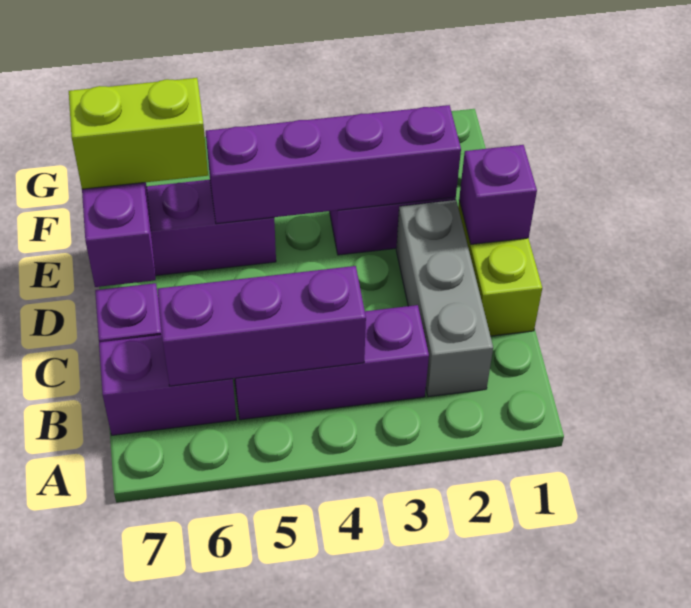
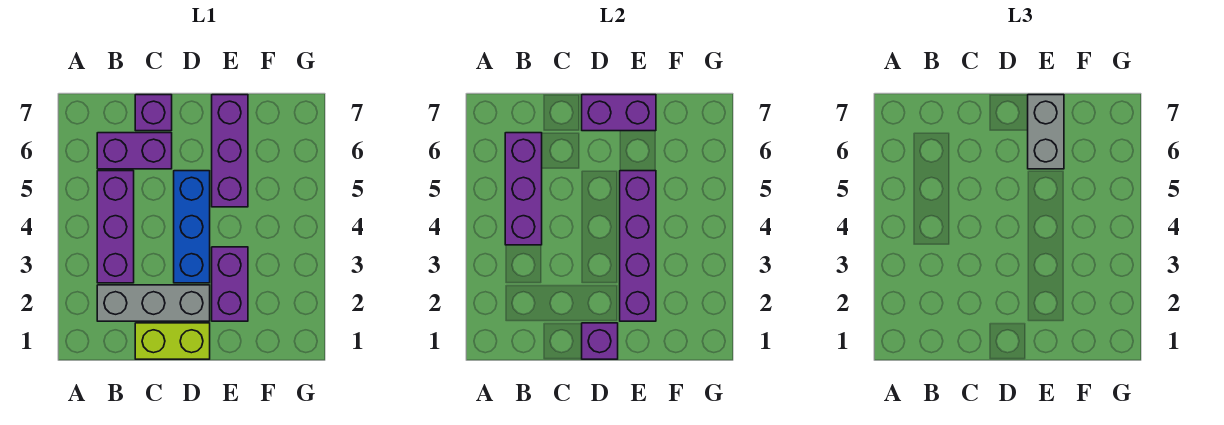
purple brick B6:B7 level 1 -> purple brick B6:C6 level 1
none -> blue brick D3:D5 level 1
lime brick E6:E7 level 3 -> grey brick E6:E7 level 3

